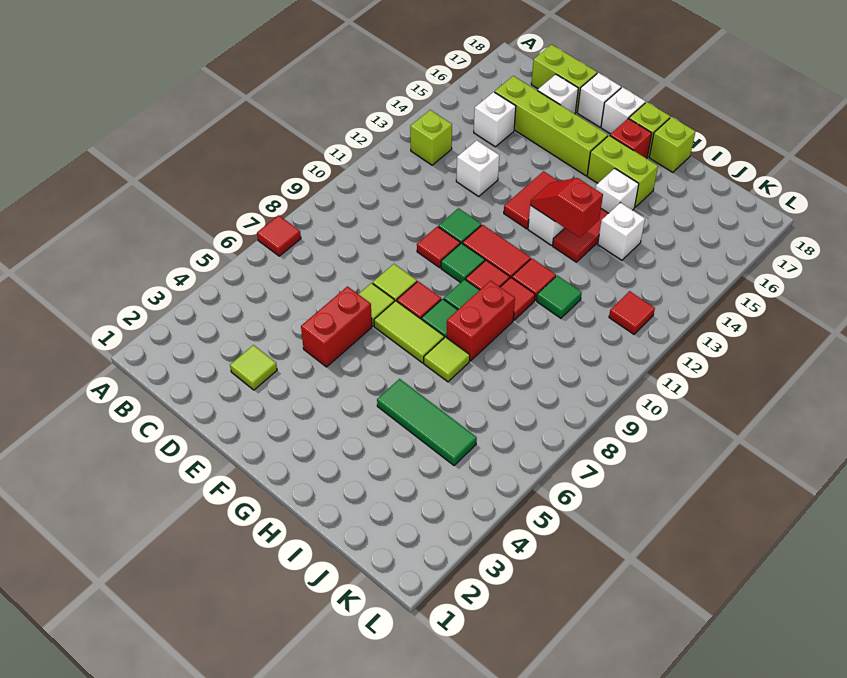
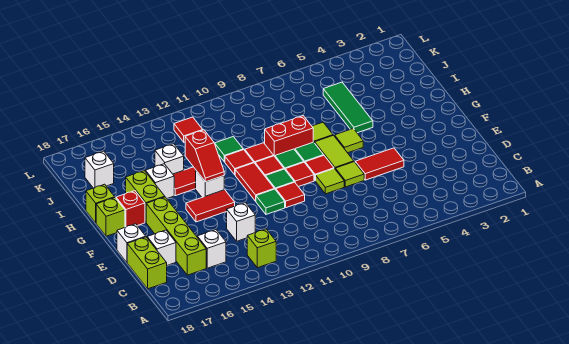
red tile A7 level 1 -> red tile F9 level 1
lime tile D3 level 1 -> lime tile G6 level 1
red brick E5:E6 level 1 -> red tile E5:E6 level 1
white brick F18 level 1 -> white brick J17 level 1

